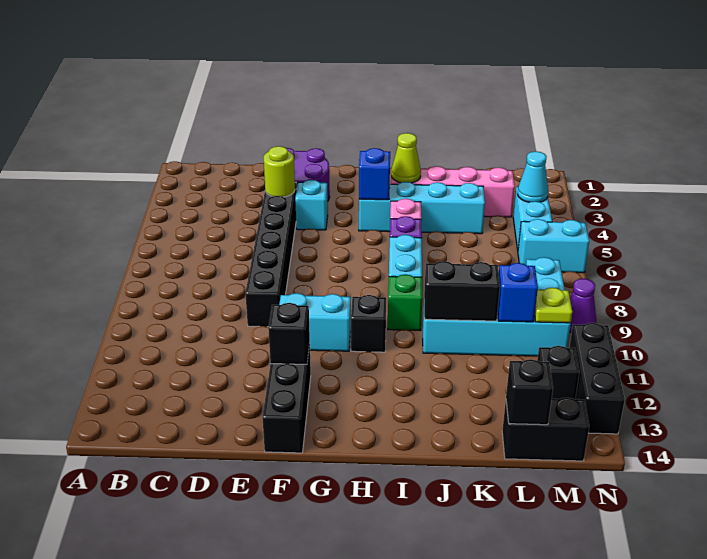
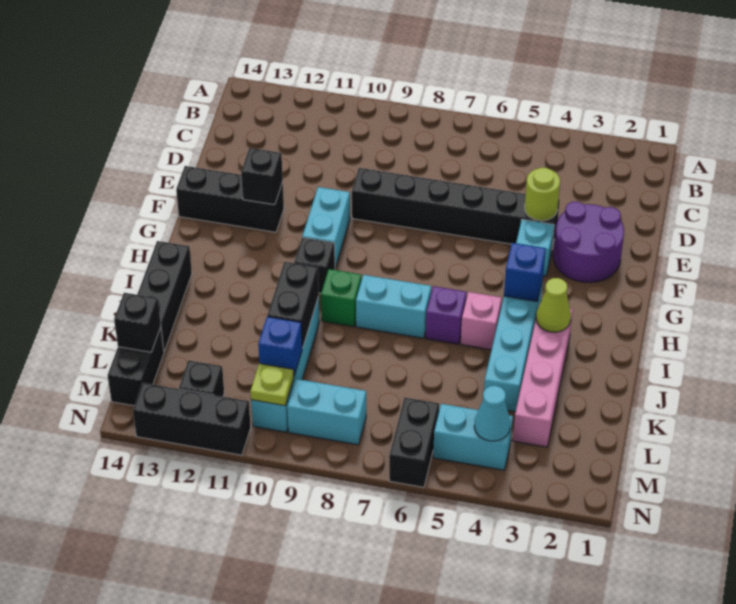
none -> black brick I14:K14 level 1
cyan brick M6:N6 level 1 -> black brick M6:N6 level 1
purple cone N9 level 1 -> none

